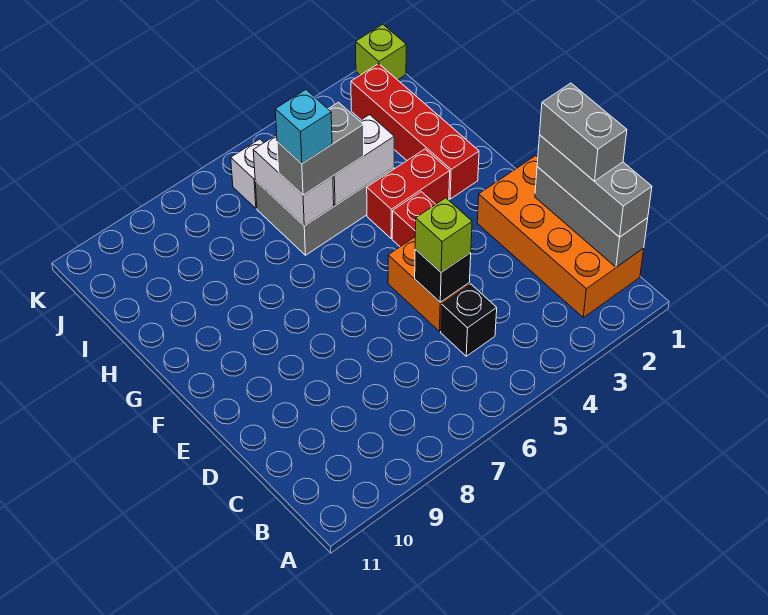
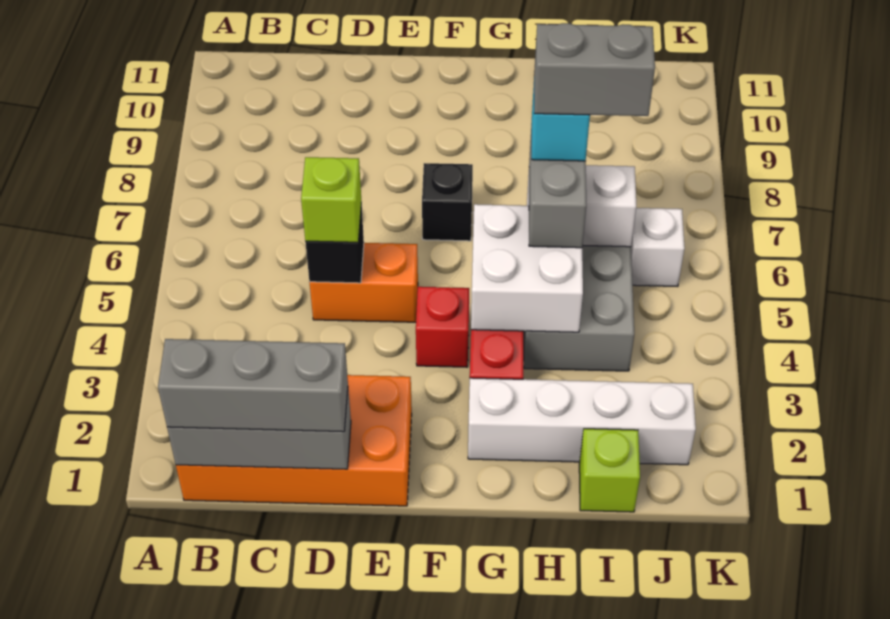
grey brick C1:D1 level 4 -> grey brick H6:I6 level 5
black brick C5 level 1 -> black brick F7 level 1
red brick G2:J2 level 1 -> white brick G2:J2 level 1
white brick H4:H5 level 2 -> white brick G4:H5 level 2
lime brick K1 level 1 -> lime brick I1 level 1

